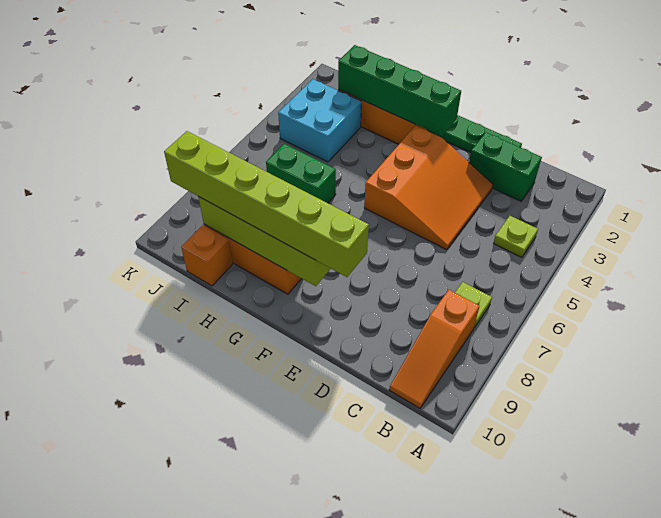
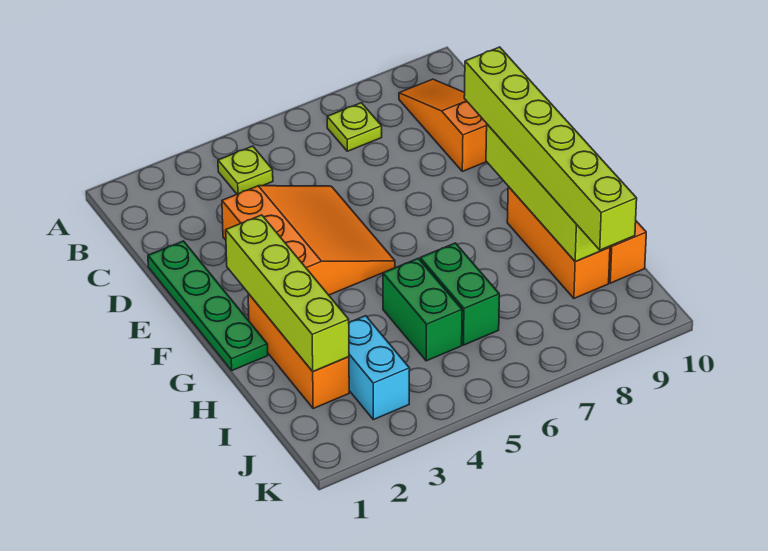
orange slope B8:B10 level 1 top 8 -> orange slope B9:D9 level 1 top D
green brick C2:D2 level 1 -> green brick H5:I5 level 1
orange slope D3:F5 level 1 top F -> orange slope D3:F5 level 1 top 3
green brick F2:I2 level 2 -> lime brick F2:I2 level 2
cyan brick I3:J4 level 1 -> cyan brick I3:J3 level 1

